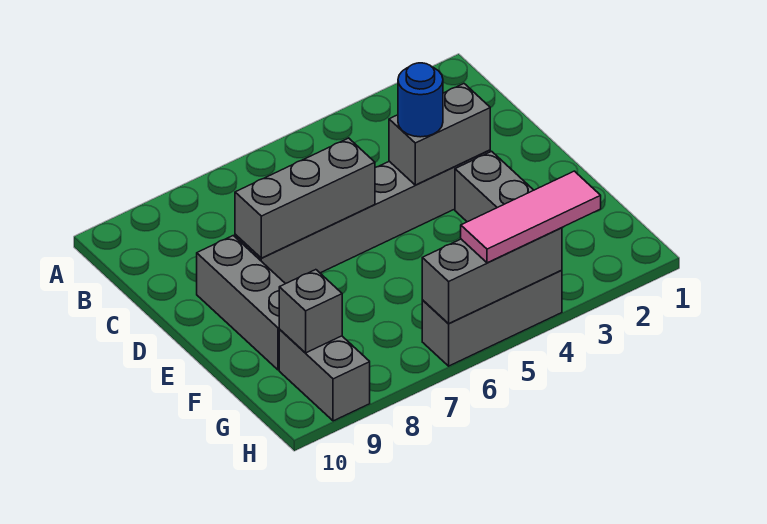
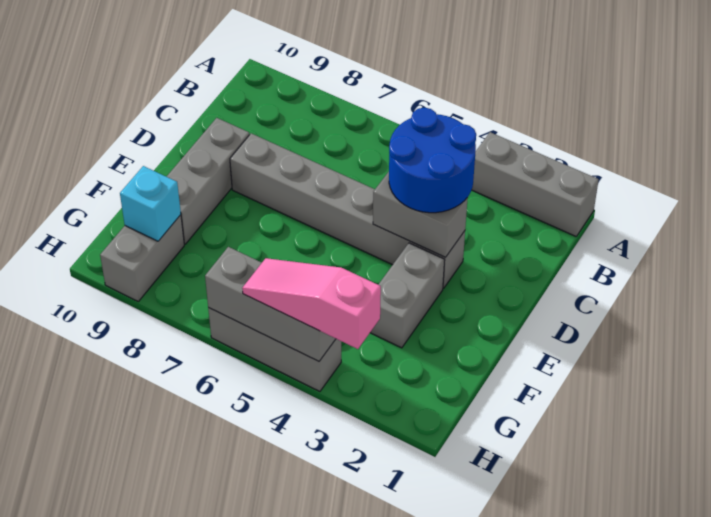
blue round brick D4 level 3 -> blue round brick C3:D4 level 3
grey brick D6:D8 level 2 -> grey brick A1:A3 level 1
grey brick G9 level 2 -> cyan brick G9 level 2
pink tile H3:H5 level 3 -> pink slope H3:H5 level 3 top 3

